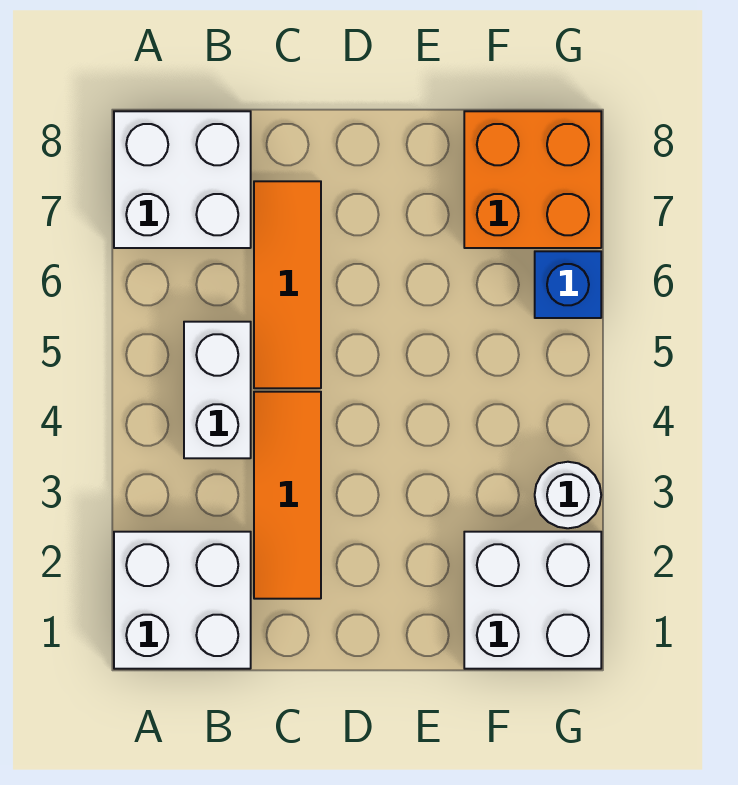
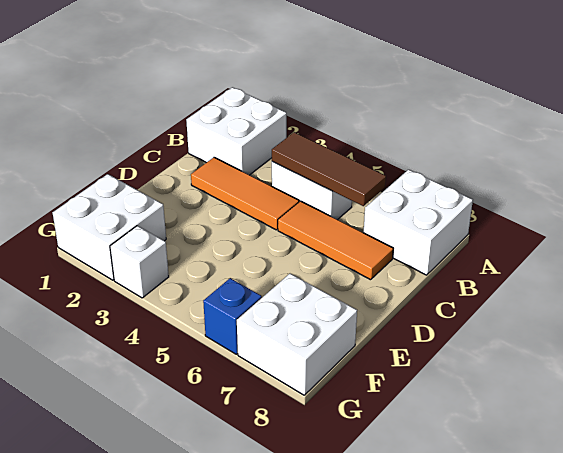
none -> brown tile B4:B6 level 2
orange brick F7:G8 level 1 -> white brick F7:G8 level 1
white round brick G3 level 1 -> white brick G3 level 1

